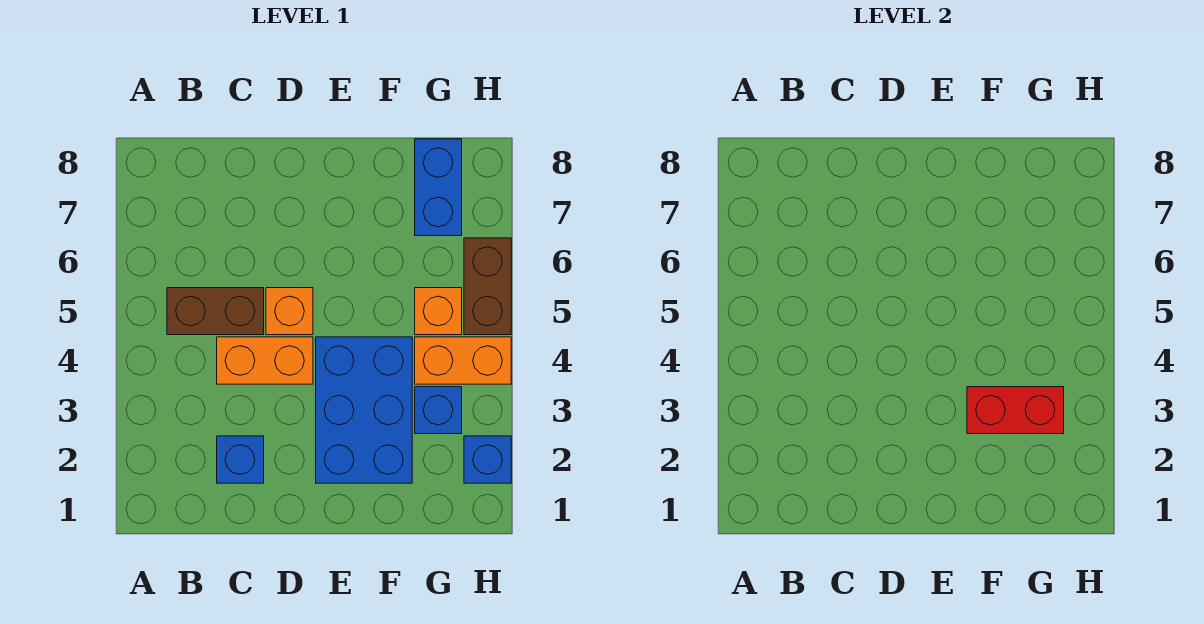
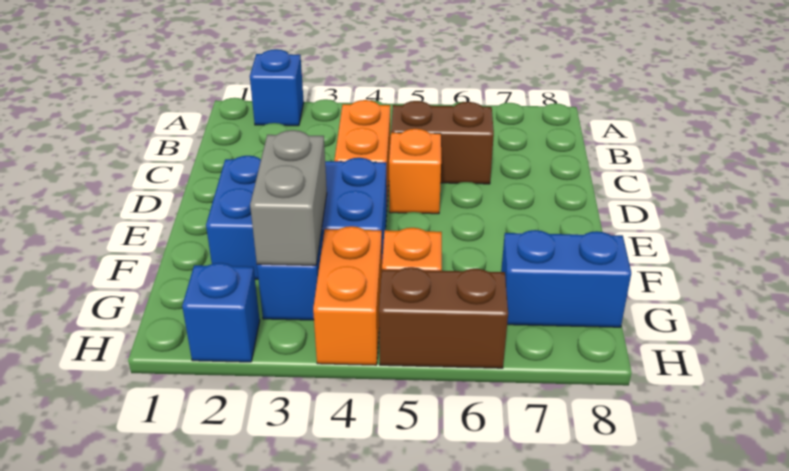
brown brick B5:C5 level 1 -> brown brick C5:C6 level 1
blue brick C2 level 1 -> blue brick A2 level 1
red brick F3:G3 level 2 -> grey brick F3:G3 level 2

